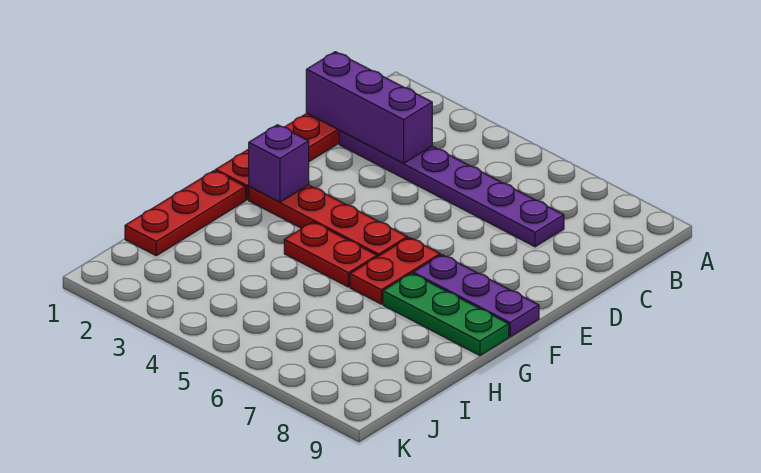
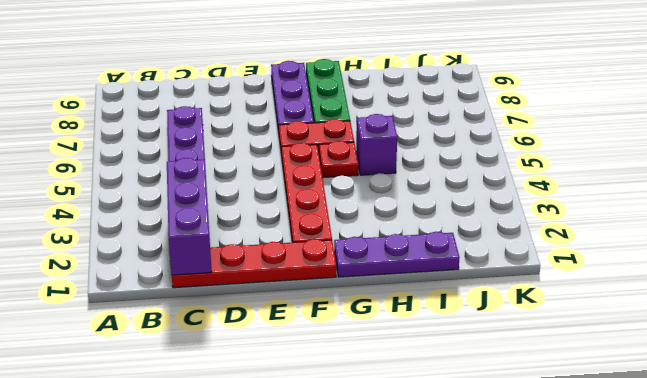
purple brick F2 level 2 -> purple brick H5 level 1
red plate G1:I1 level 1 -> purple plate G1:I1 level 1
red plate G4:G5 level 1 -> red plate G5 level 1

